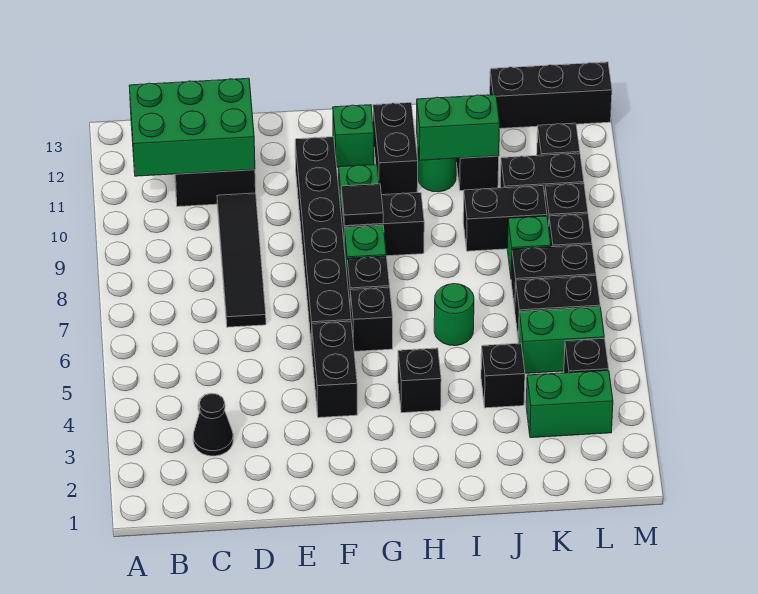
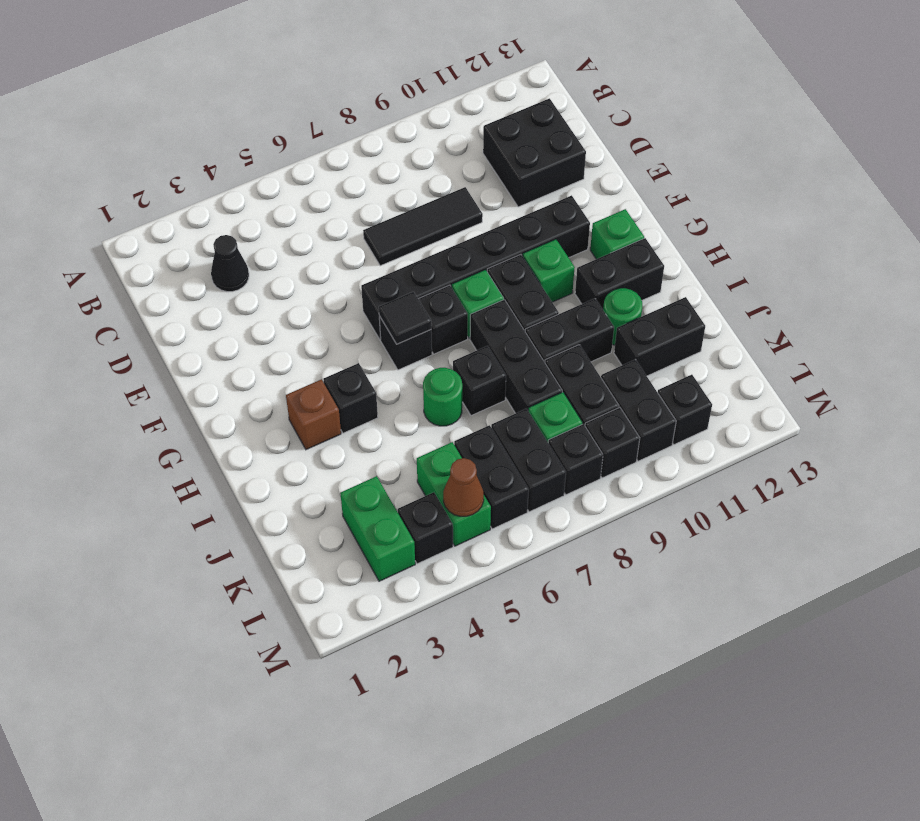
green brick B11:D12 level 2 -> none
black tile D7:D10 level 1 -> black tile D7:D9 level 1
black brick F4:F5 level 1 -> black brick I9:I10 level 1
black tile G9 level 2 -> black tile G6 level 2
none -> brown brick H3 level 1
green brick I11:J11 level 2 -> none
black brick J4 level 1 -> black brick I7 level 1
black brick K13:M13 level 1 -> black brick H8:J8 level 1
none -> brown cone L5 level 2

